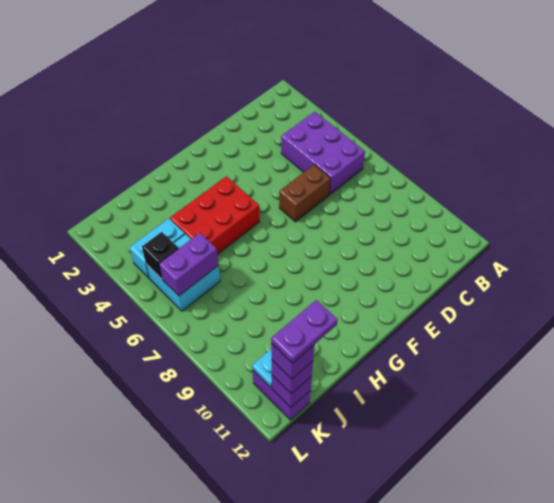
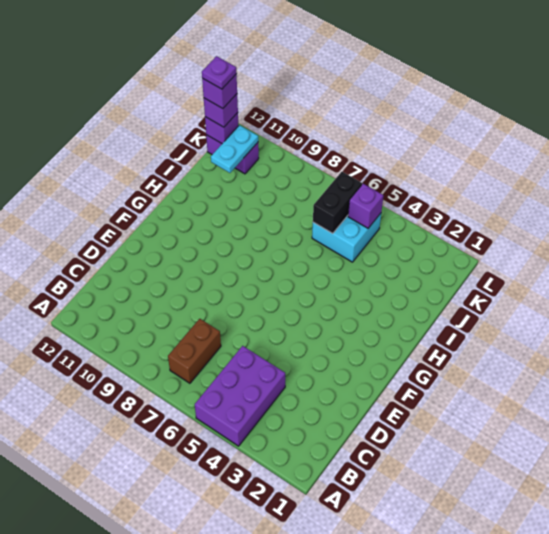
purple brick B4:C6 level 1 -> purple brick A4:C5 level 1
brown brick D6:E6 level 1 -> brown brick B7:C7 level 1
red brick G4:I5 level 1 -> none
cyan brick J4:K4 level 1 -> none
purple brick J6:K6 level 2 -> black brick J6:K6 level 2
purple plate J12:K12 level 5 -> purple plate K12 level 5
black brick K5 level 2 -> purple brick K5 level 2

